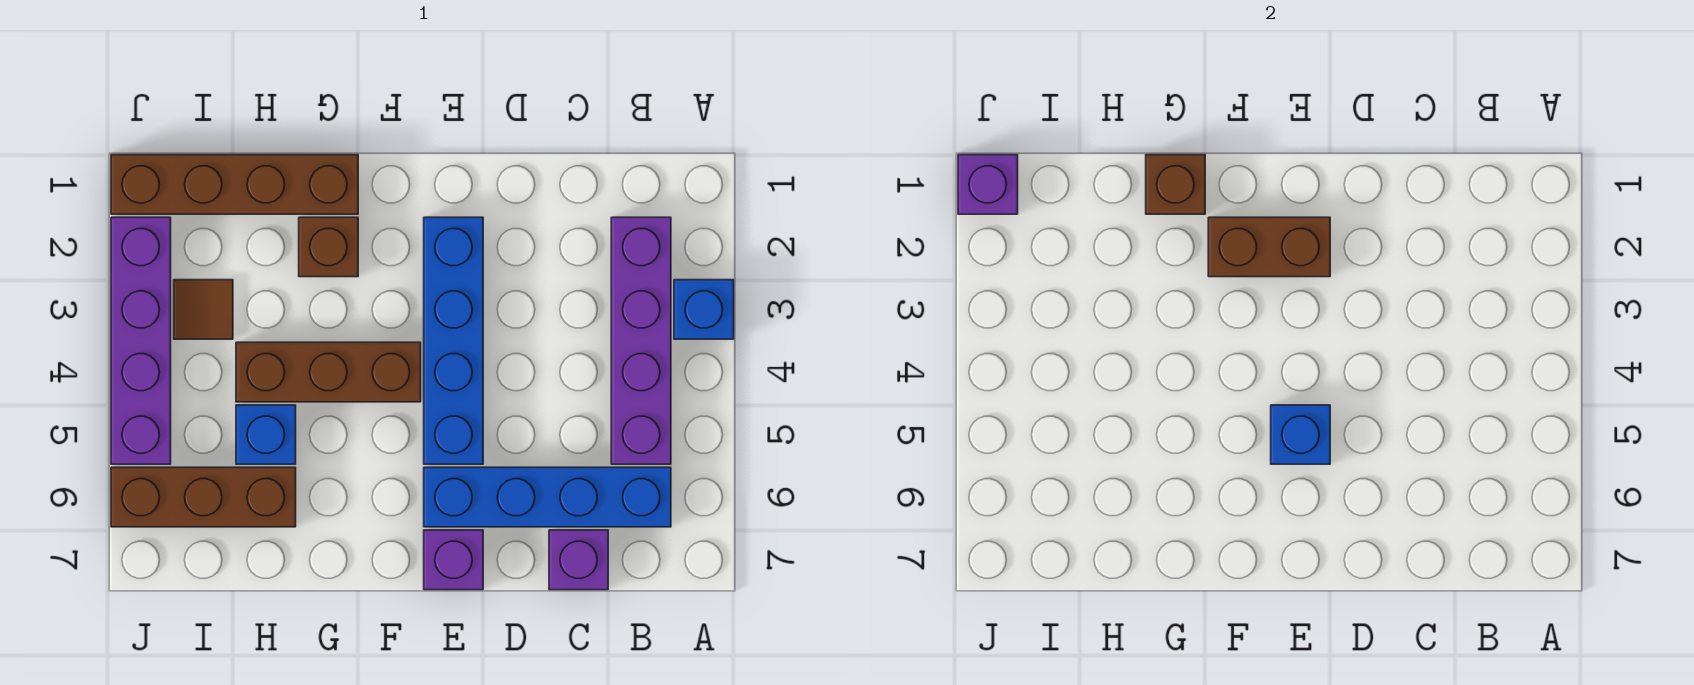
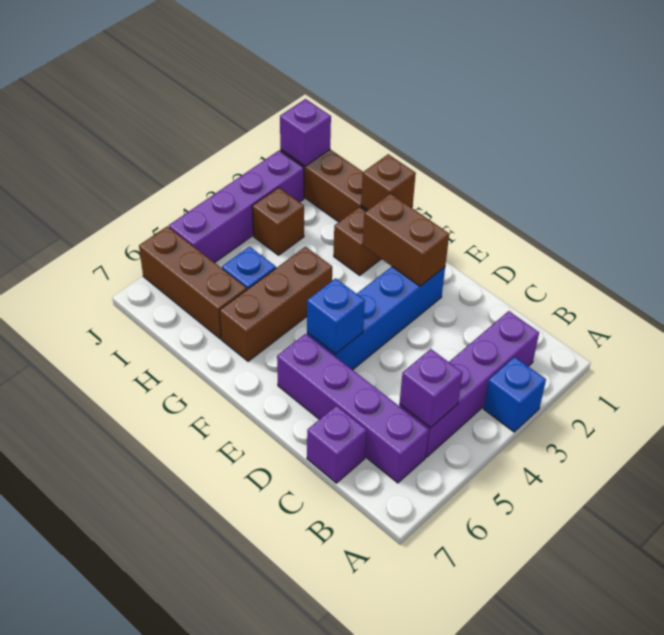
blue brick B6:E6 level 1 -> purple brick B6:E6 level 1
purple brick E7 level 1 -> purple brick B5 level 2
brown brick F4:H4 level 1 -> brown brick G4:G6 level 1
brown tile I3 level 1 -> brown brick I3 level 1

